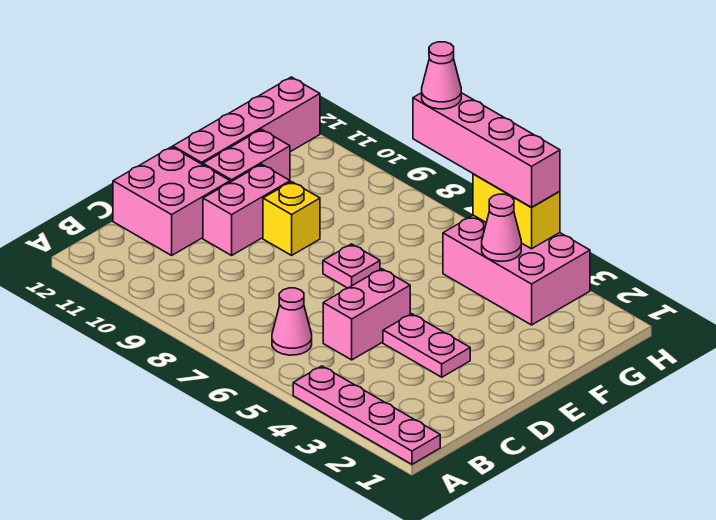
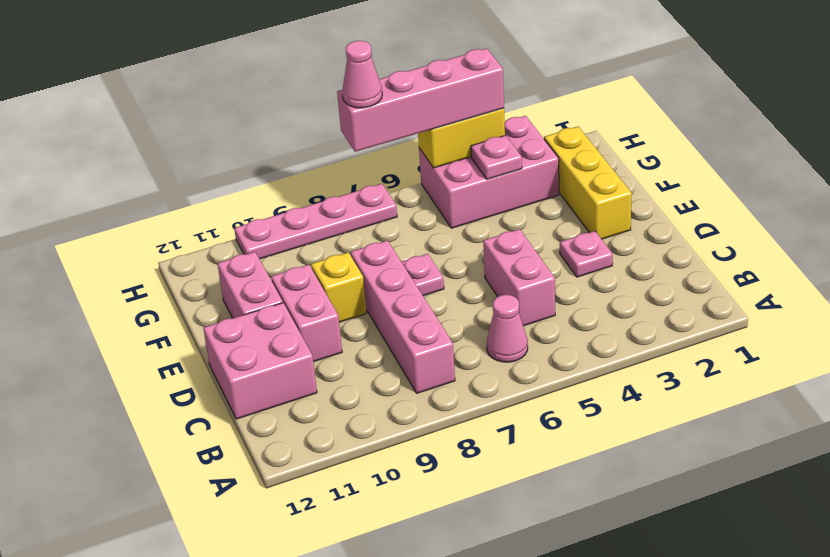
pink plate A1:A4 level 1 -> pink plate H7:H10 level 1
pink plate D3:D4 level 1 -> pink plate D3 level 1
none -> yellow brick E2:G2 level 1
pink brick E12:H12 level 1 -> pink brick B8:E8 level 1
pink cone G4 level 2 -> pink plate G4 level 2

